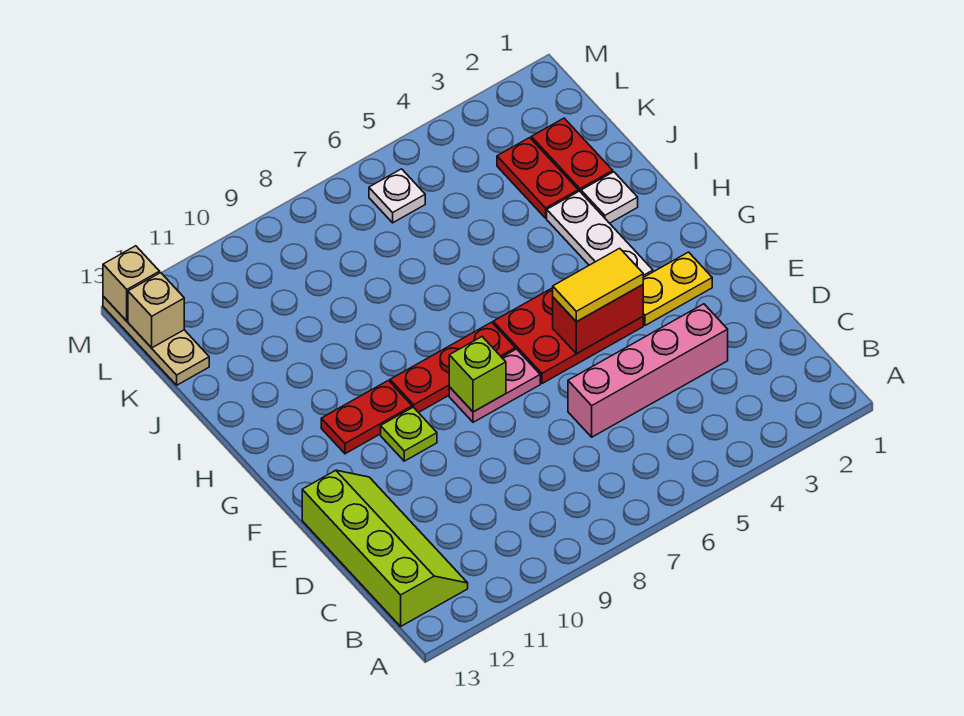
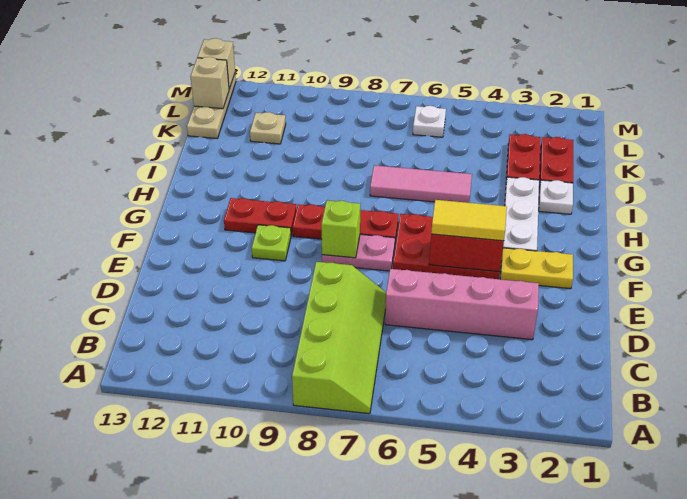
lime slope B12:E13 level 1 top 13 -> lime slope A7:D8 level 1 top 8
none -> pink tile I5:I7 level 1
none -> tan plate K11 level 1

